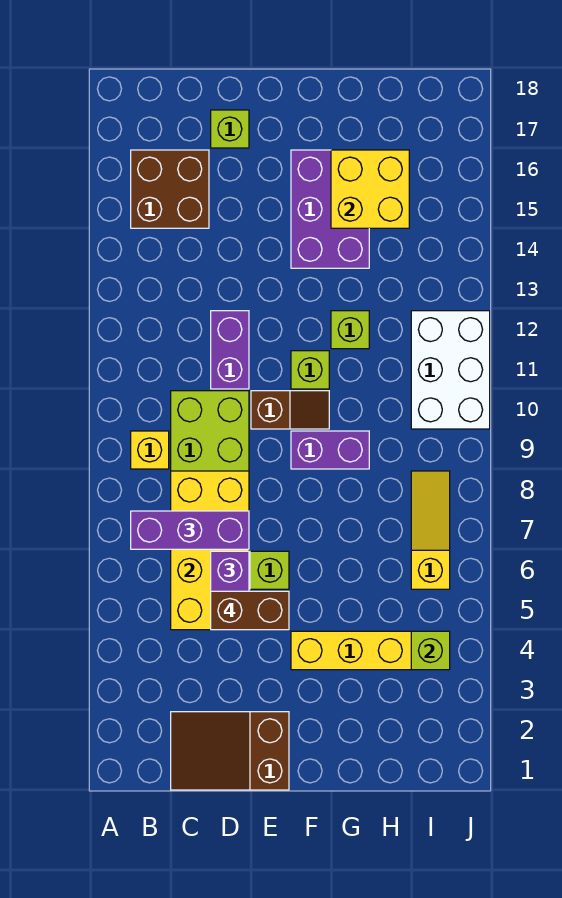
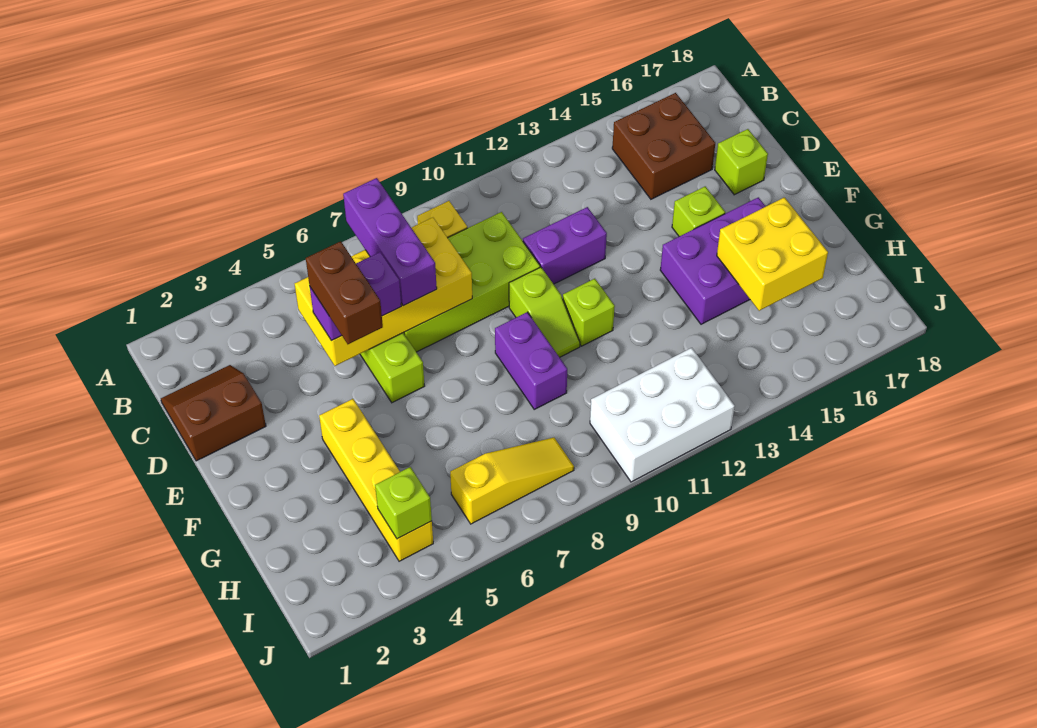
brown slope C1:E2 level 1 top E -> brown slope C1:D2 level 1 top D
brown slope E10:F10 level 1 top E -> lime slope E10:F10 level 1 top E
lime brick G12 level 1 -> lime brick E15 level 1

